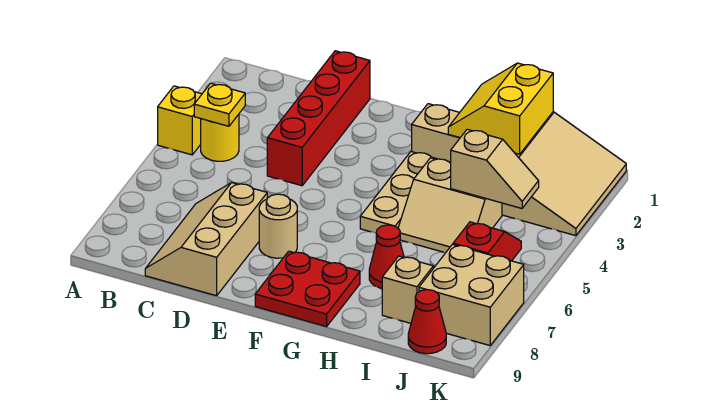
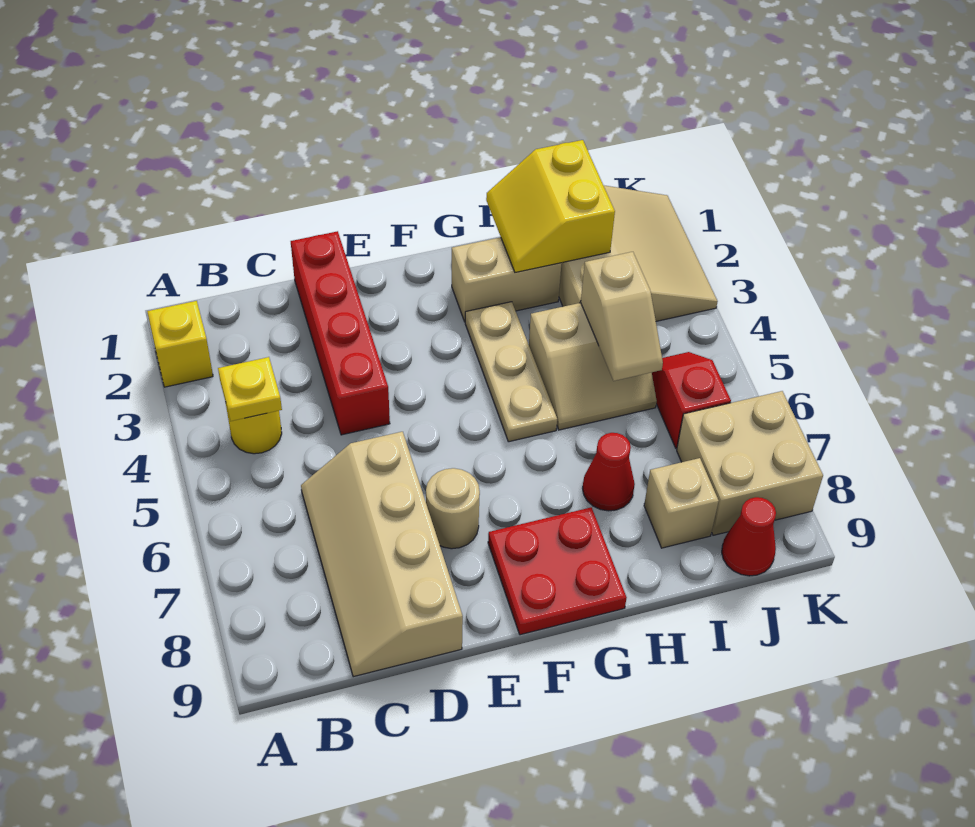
yellow brick A4 level 1 -> yellow brick A2 level 1
tan slope C7:D9 level 1 top D -> tan slope C6:D9 level 1 top D
tan slope I4:J4 level 2 top I -> tan slope I4:I5 level 2 top 4

